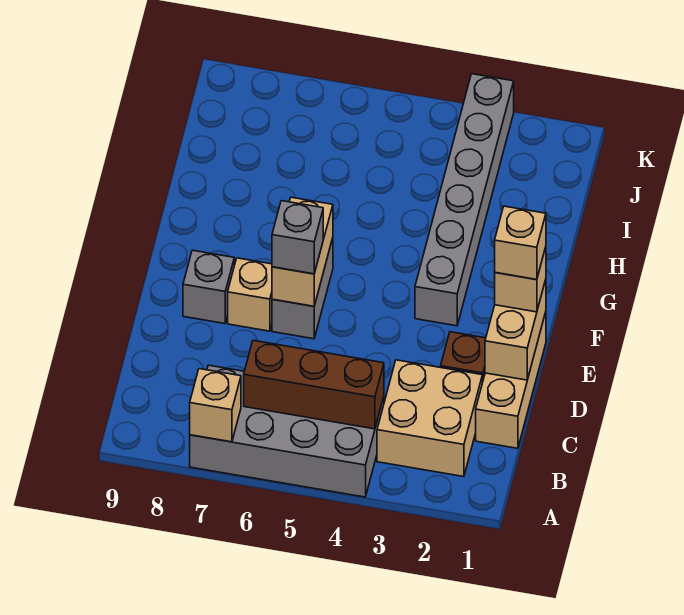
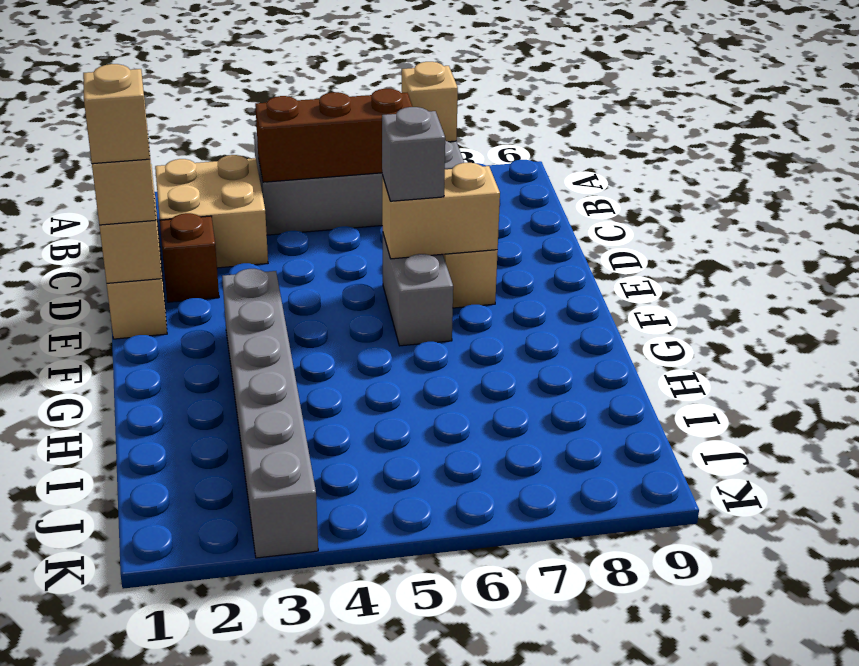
tan brick E6:F6 level 2 -> tan brick E6:E7 level 2
grey brick E8 level 1 -> none

